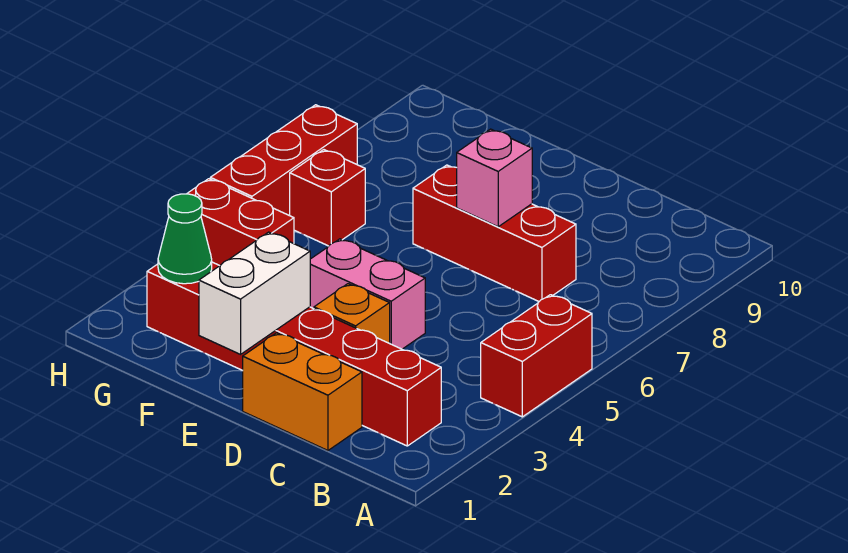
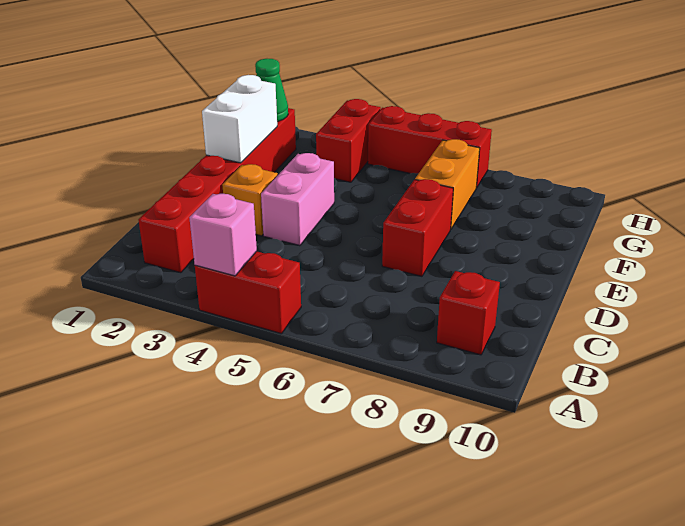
orange brick C1:D1 level 1 -> orange brick F7:G7 level 1
red brick C7:E7 level 1 -> red brick D7:E7 level 1
pink brick D7 level 2 -> pink brick A4 level 2
white brick E1:E2 level 2 -> white brick E2:F2 level 2
red brick G6 level 1 -> red brick B9 level 1

